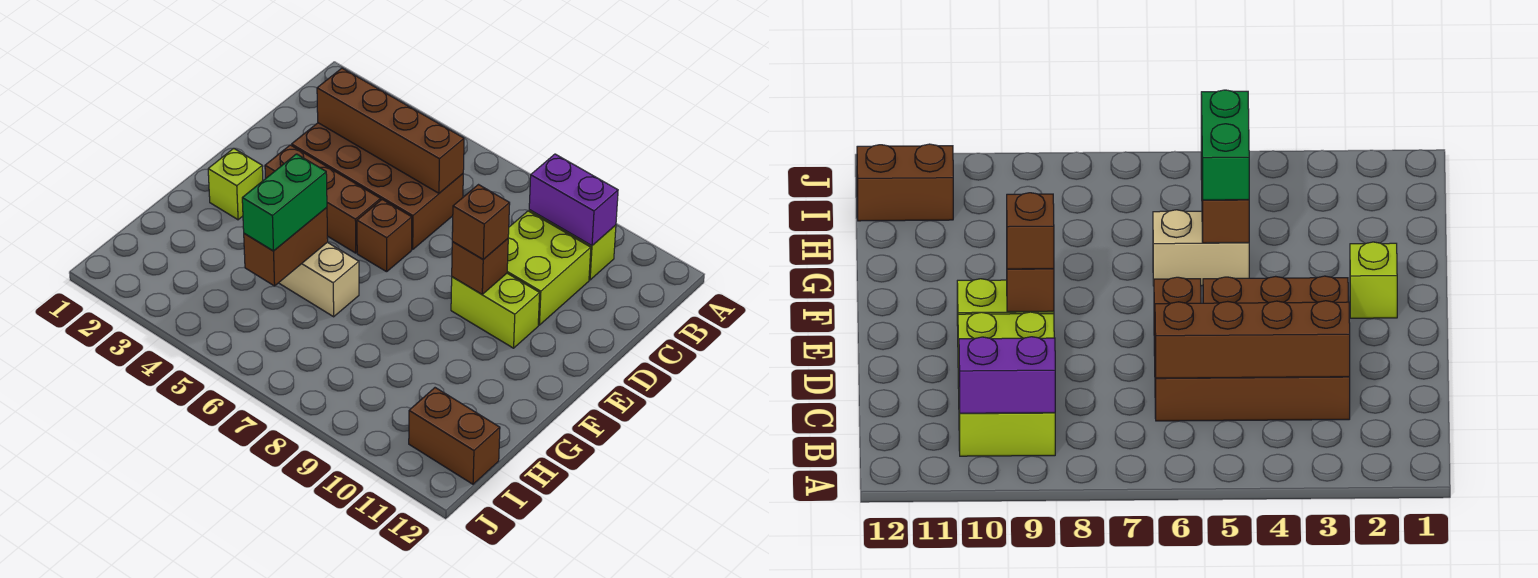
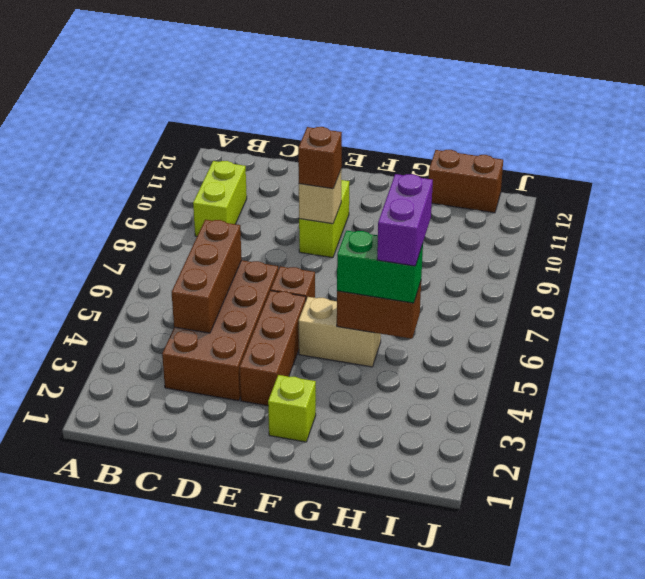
purple brick B9:B10 level 2 -> purple brick H5:H6 level 4
brown brick C3:C6 level 2 -> brown brick C4:C6 level 2
lime brick C9:D10 level 1 -> none
brown brick E9 level 2 -> tan brick E9 level 2
tan brick G5:G6 level 1 -> tan brick F5:G5 level 1
brown brick I11:I12 level 1 -> brown brick H12:I12 level 1

